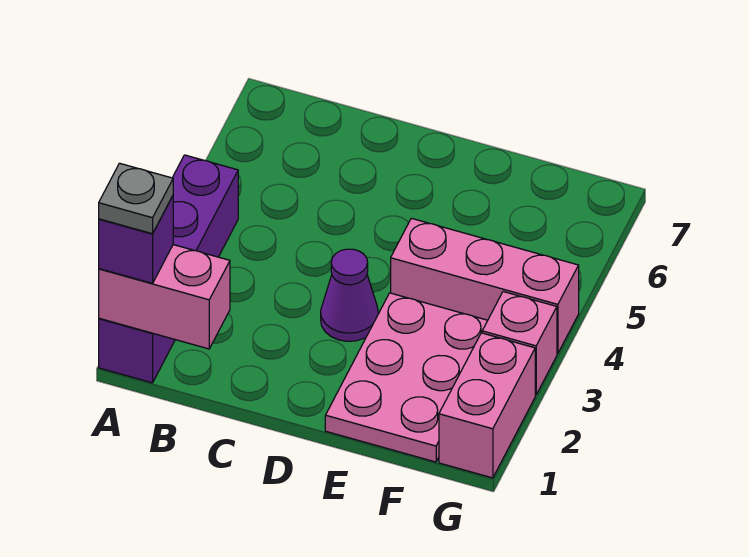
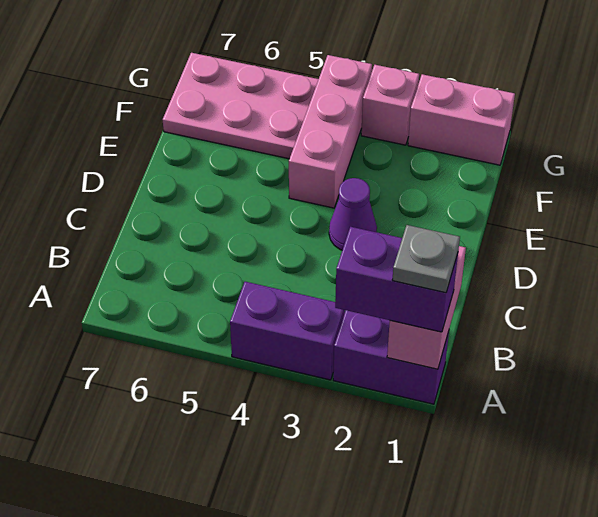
purple brick A1 level 3 -> purple brick A1:A2 level 3
pink plate E1:F3 level 1 -> pink plate F5:G7 level 1

